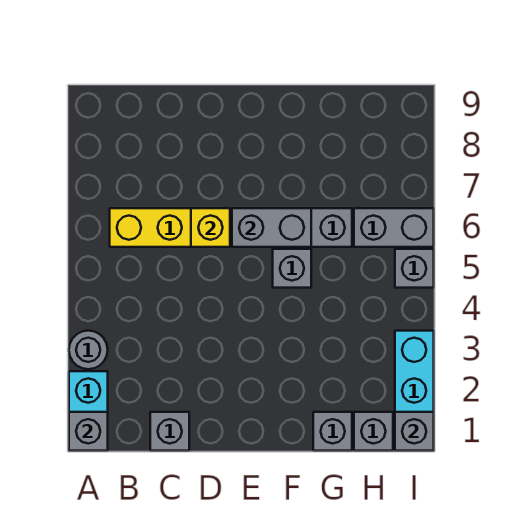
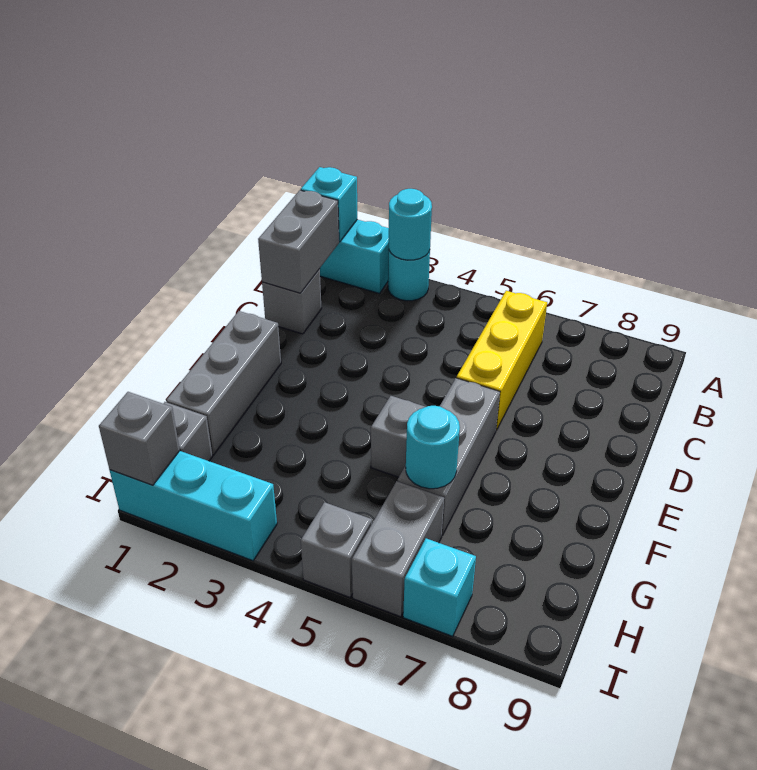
grey brick A1 level 2 -> cyan brick A1 level 2
grey round brick A3 level 1 -> cyan round brick A3 level 1
none -> cyan round brick A3 level 2
yellow brick D6 level 2 -> none
grey brick E6:F6 level 2 -> grey brick B1:C1 level 2
grey brick G1 level 1 -> grey brick E1:G1 level 1
none -> cyan round brick G6 level 2
none -> cyan brick I7 level 1

